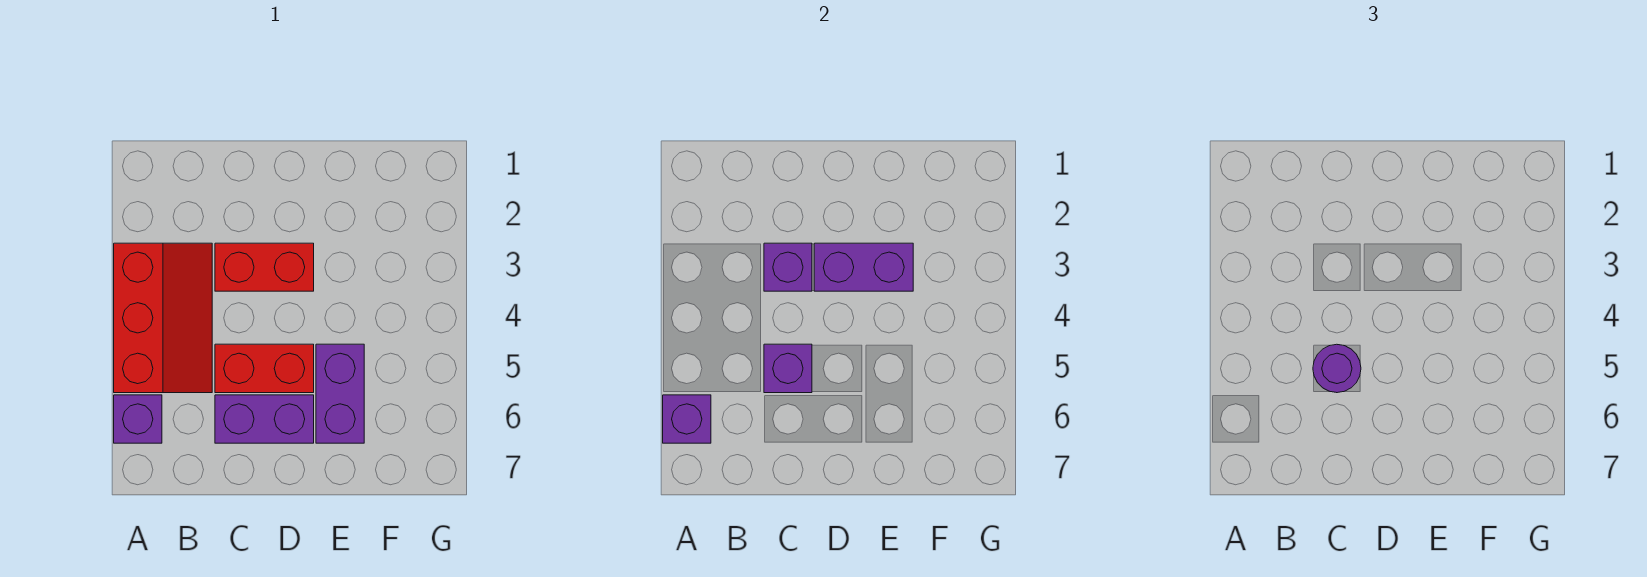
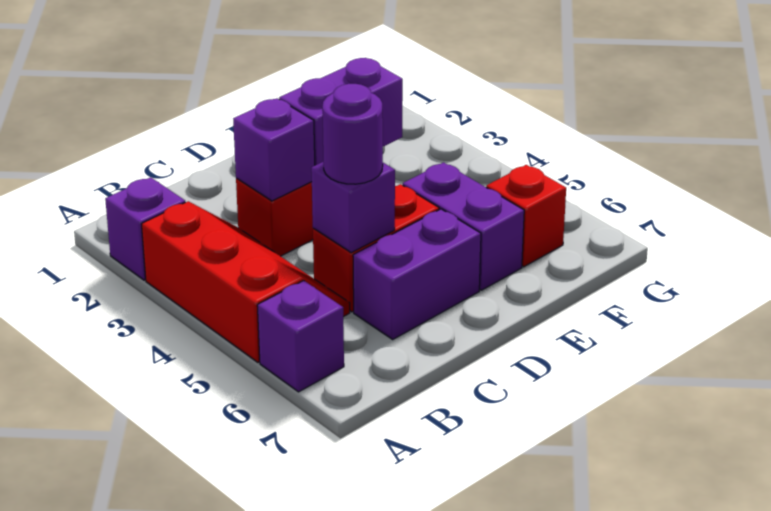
purple brick A6 level 2 -> purple brick A2 level 1
none -> red brick F6 level 1

